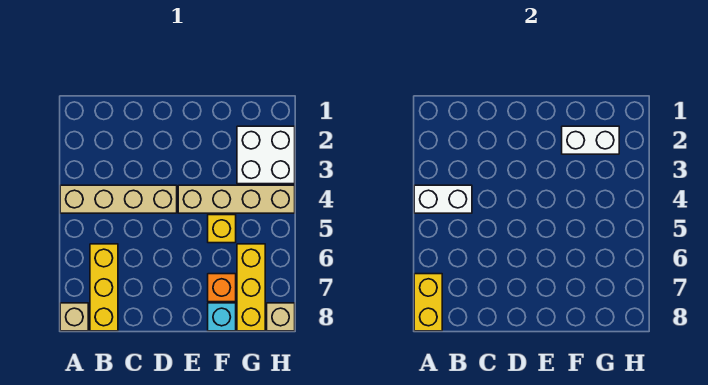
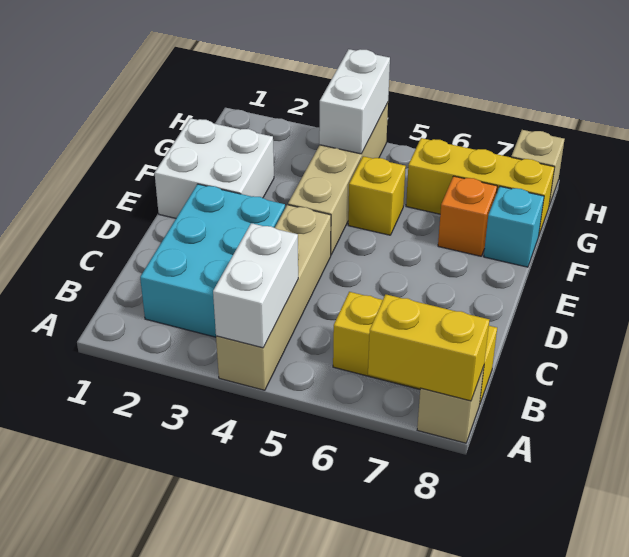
none -> cyan brick B2:D3 level 1
white brick F2:G2 level 2 -> white brick G4:H4 level 2
white brick G2:H3 level 1 -> white brick E1:F2 level 1

